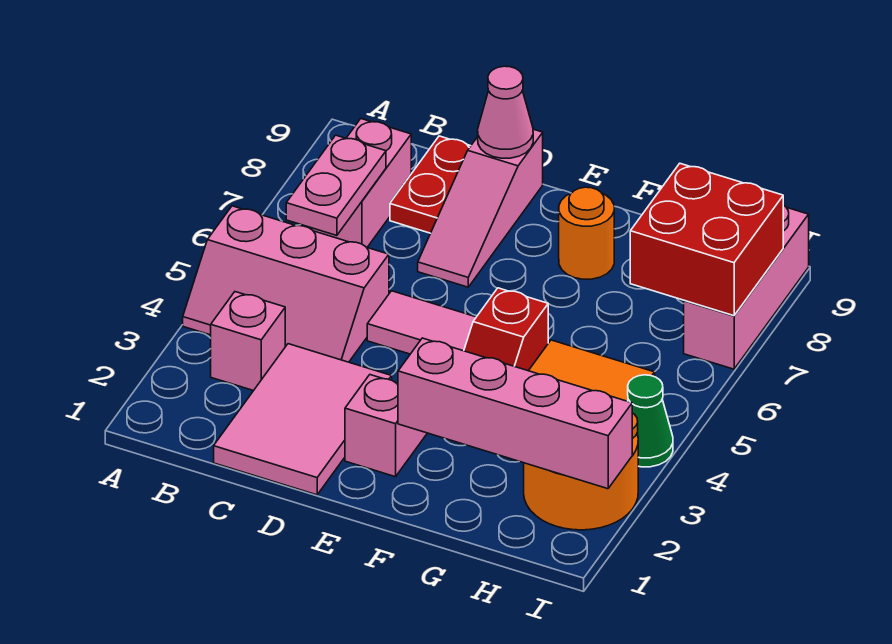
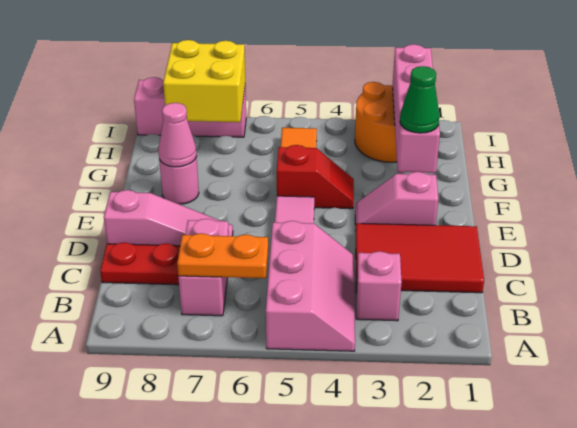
pink plate B6:B7 level 2 -> orange plate B6:B7 level 2
pink brick B7:B8 level 1 -> pink brick B7:C7 level 1
pink tile C1:D3 level 1 -> red tile C1:D3 level 1
pink cone D9 level 2 -> pink cone F8 level 2
orange round brick F8 level 1 -> pink round brick F8 level 1
red brick H7:I8 level 2 -> yellow brick H7:I8 level 2
green cone I4 level 1 -> green cone F2 level 3

